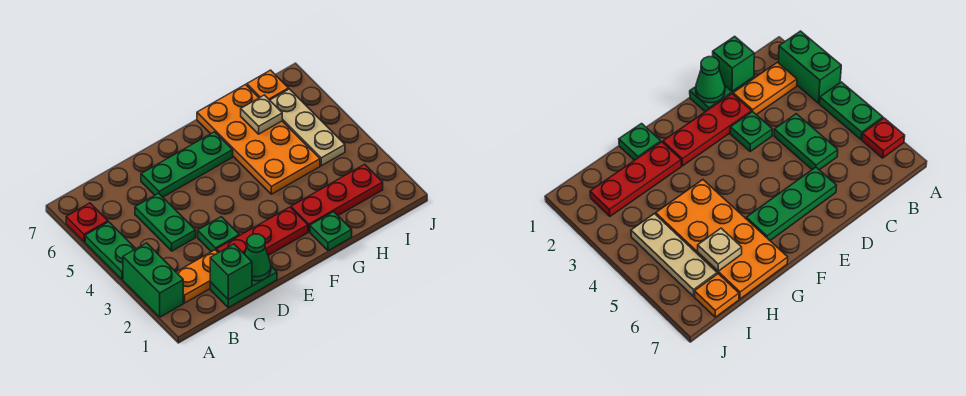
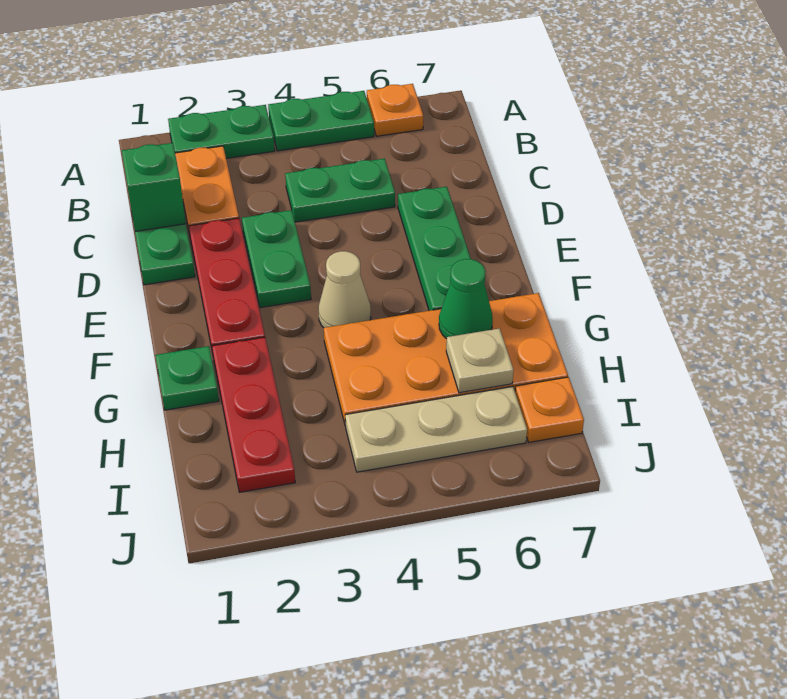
green brick A2:A3 level 1 -> green plate A2:A3 level 1
red plate A6 level 1 -> orange plate A6 level 1
green cone D1 level 2 -> green cone G6 level 2
green plate D3 level 1 -> green plate D3:E3 level 1
none -> tan cone F4 level 1

